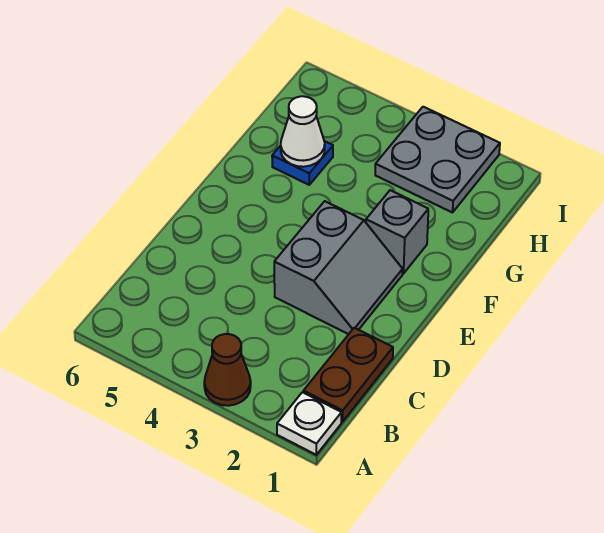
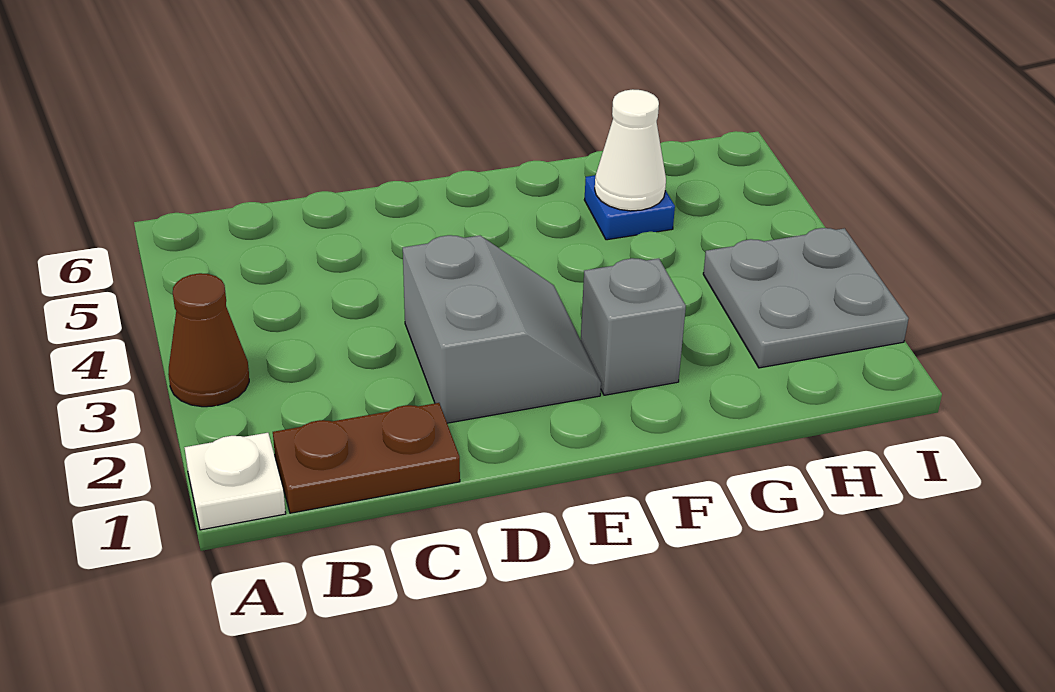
grey slope D2:E3 level 1 top 3 -> grey slope D2:E3 level 1 top D

